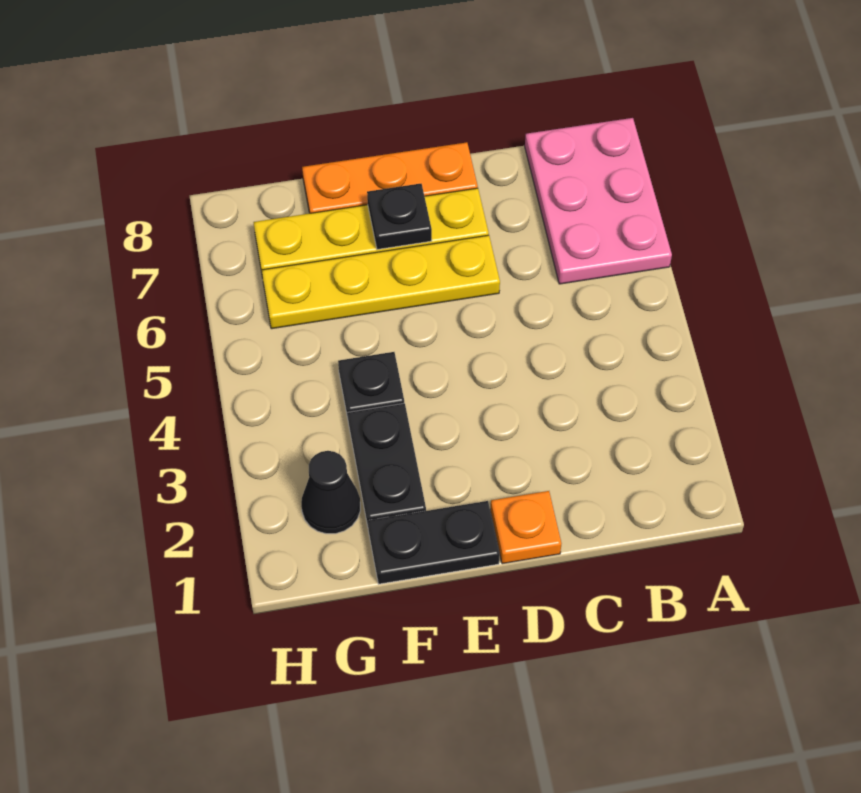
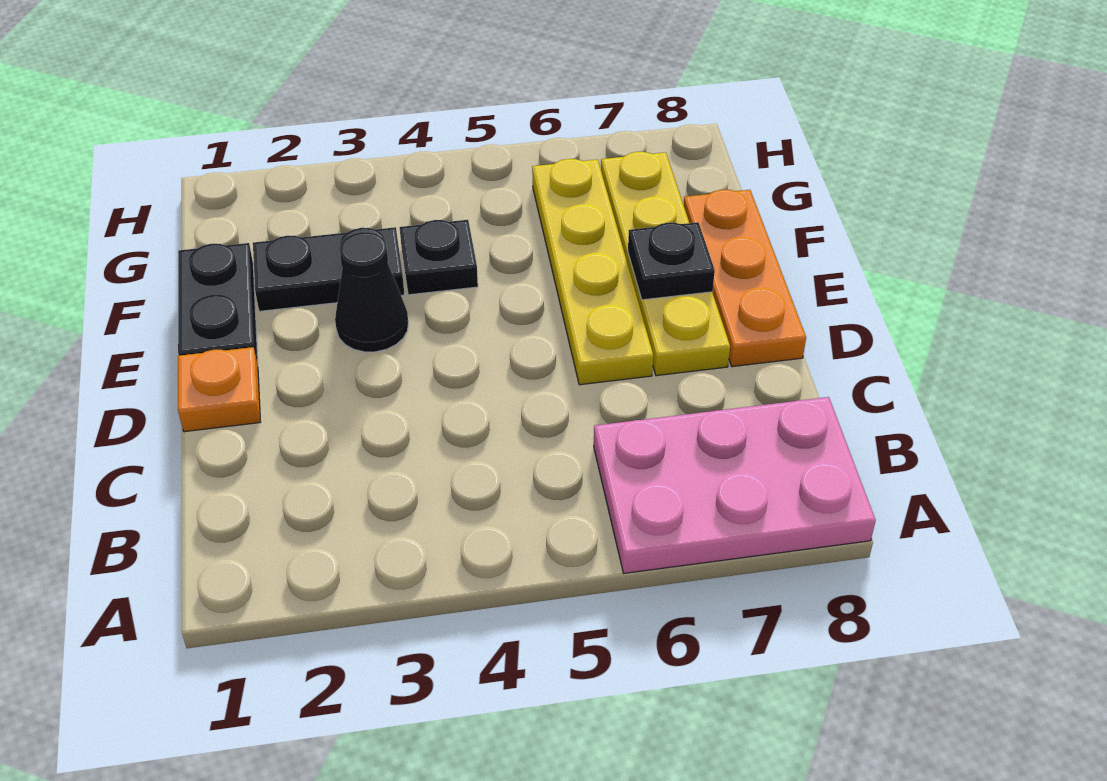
black cone G2 level 1 -> black cone E3 level 1

